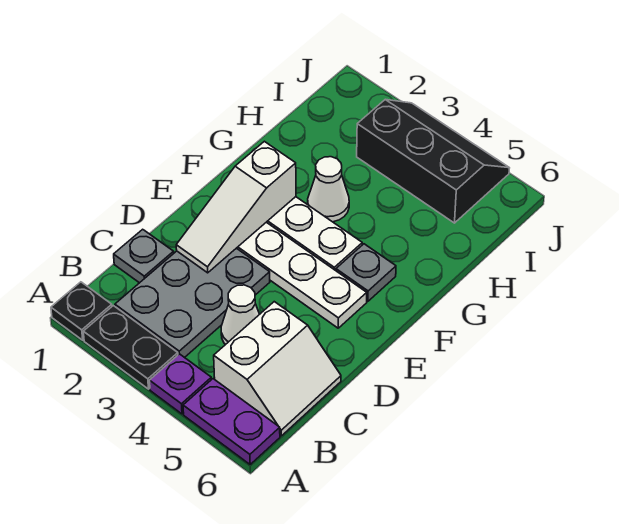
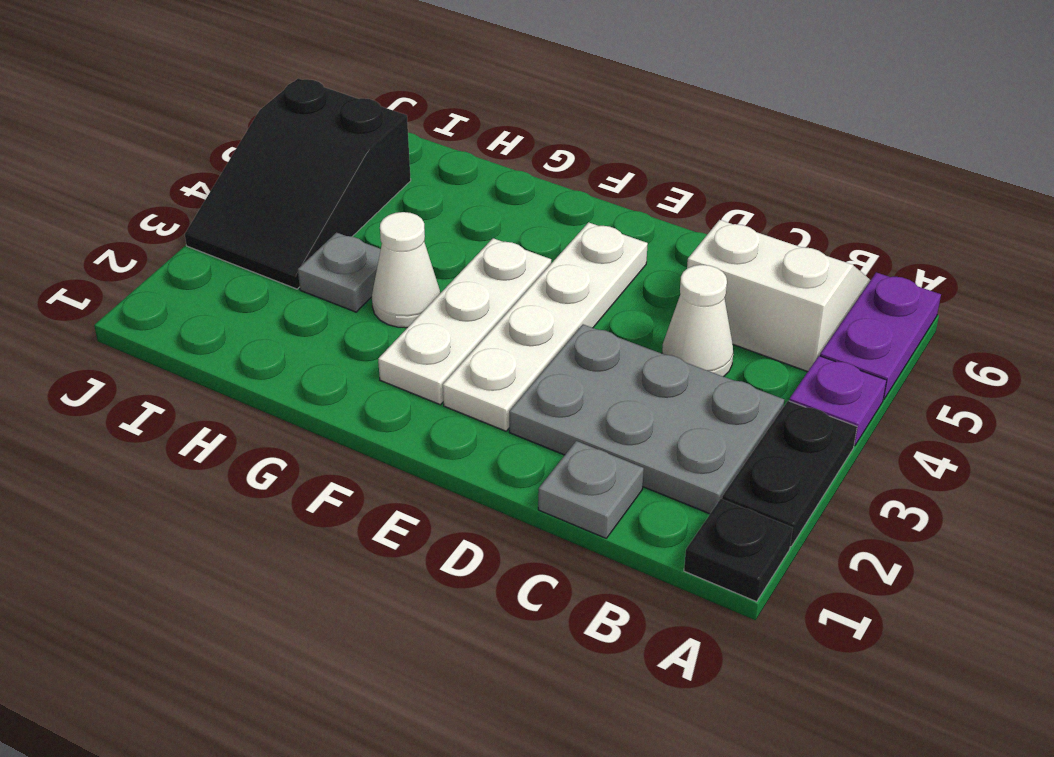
white slope D2:F2 level 2 top F -> none
grey plate F5 level 1 -> grey plate H3 level 1
black slope I3:J5 level 1 top I -> black slope I3:J5 level 1 top 5

